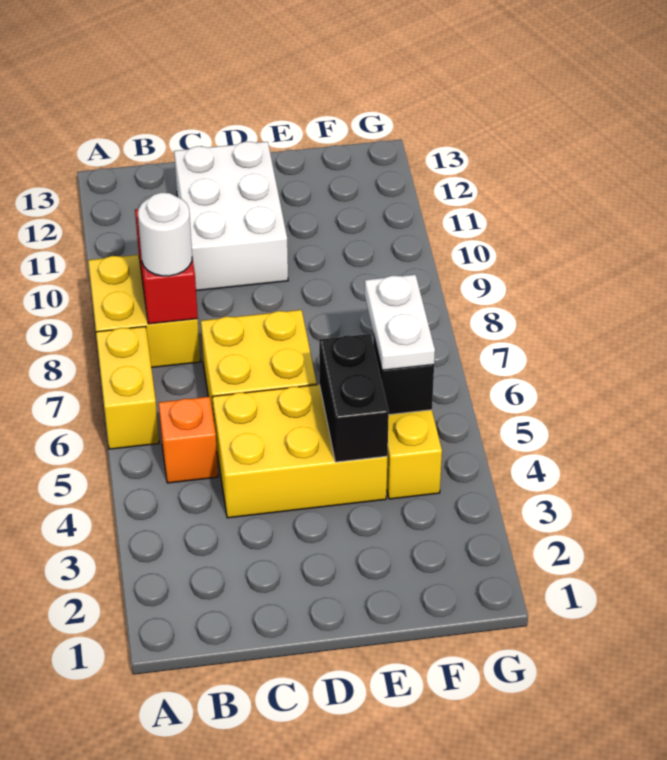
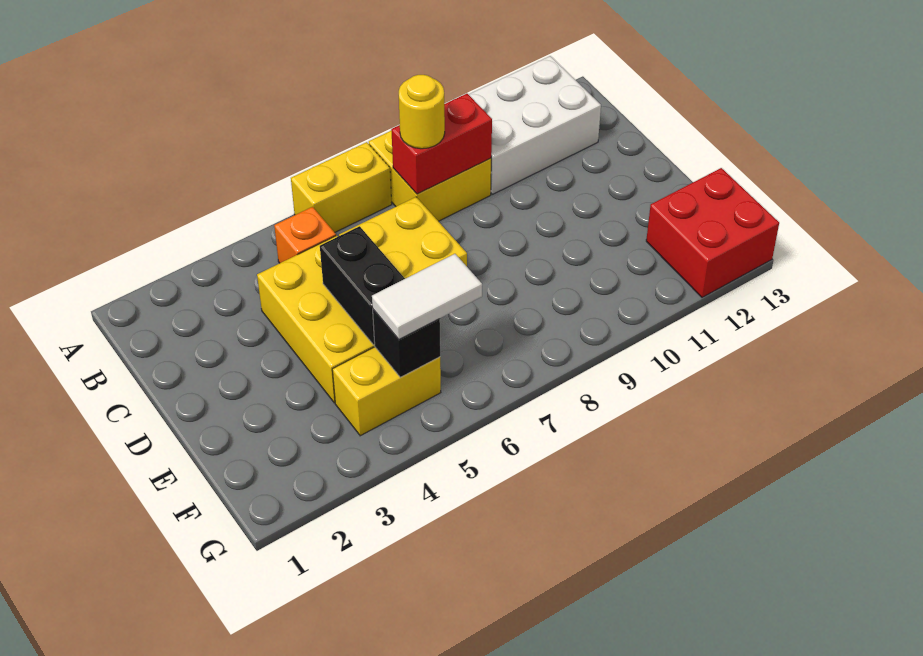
white round brick B8 level 3 -> yellow round brick B8 level 3
white brick C10:D12 level 1 -> white brick A10:B12 level 1
black brick E4:E5 level 2 -> black brick D5:E5 level 2
white plate F5:F6 level 3 -> white tile F5:F6 level 3
none -> red brick F12:G13 level 1

